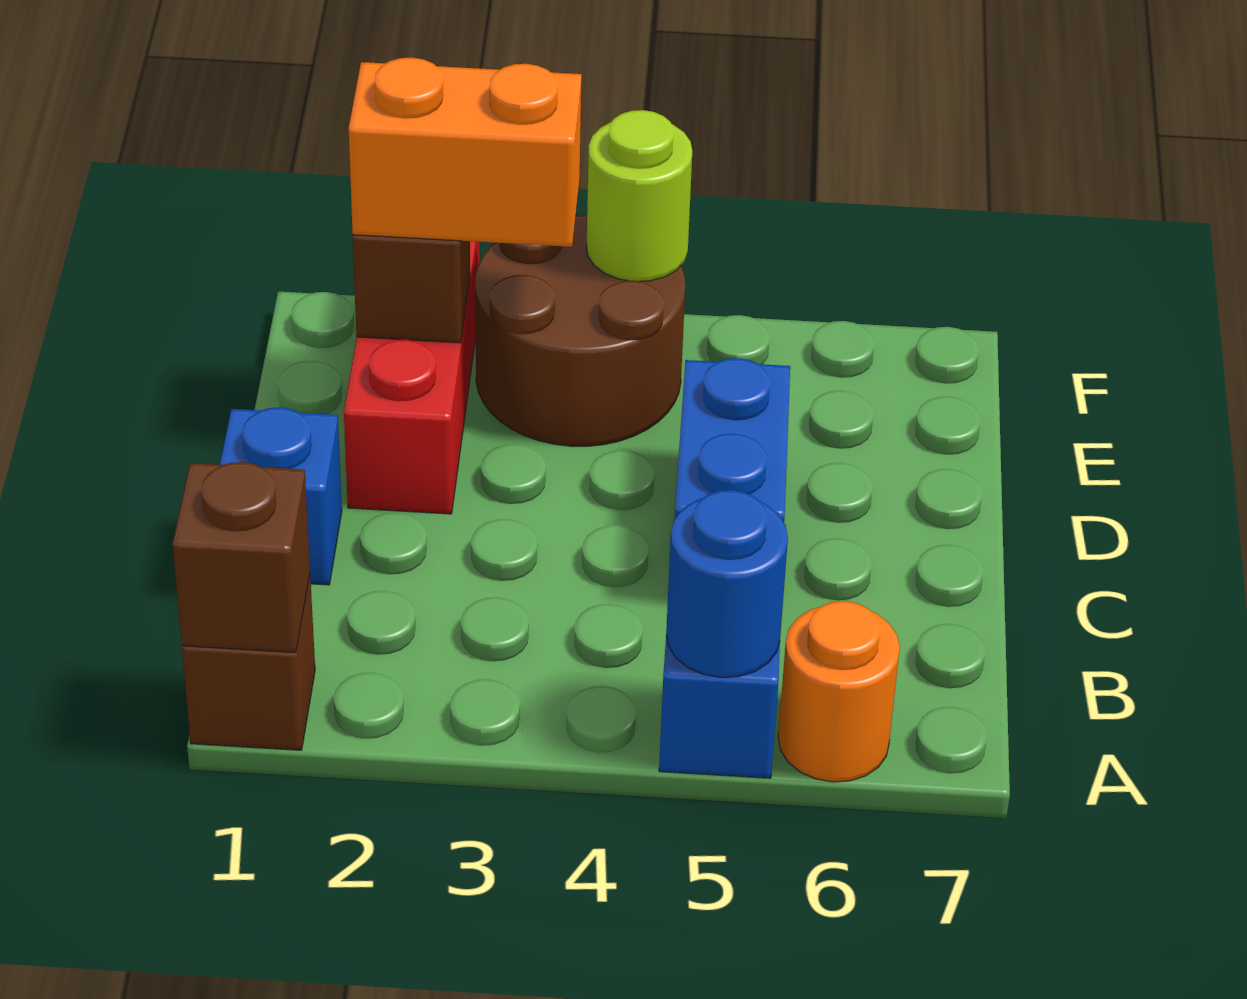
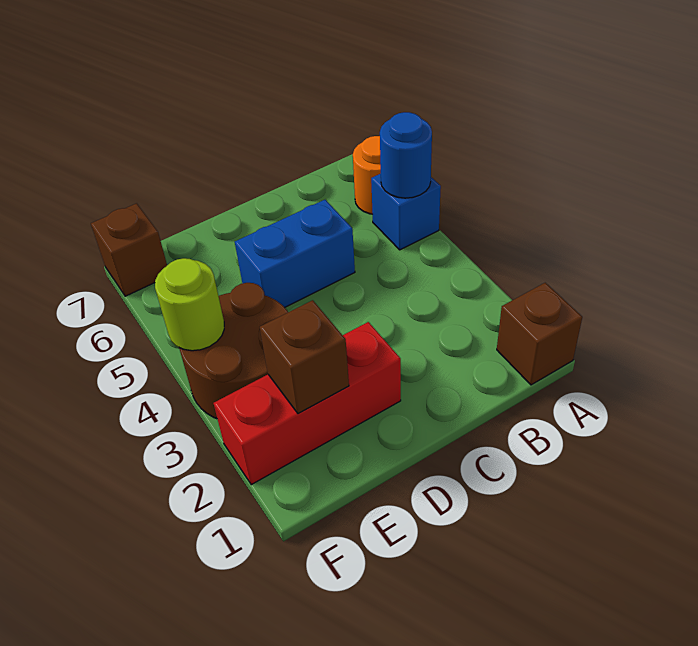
brown brick A1 level 2 -> brown brick F7 level 1
blue brick C1 level 1 -> none
orange brick E2:E3 level 3 -> none

